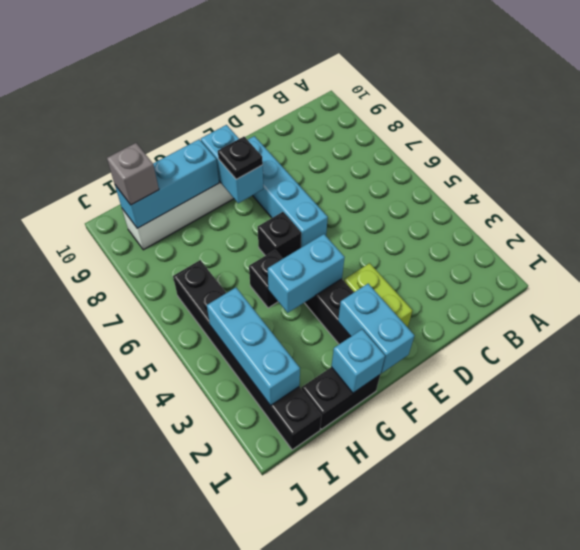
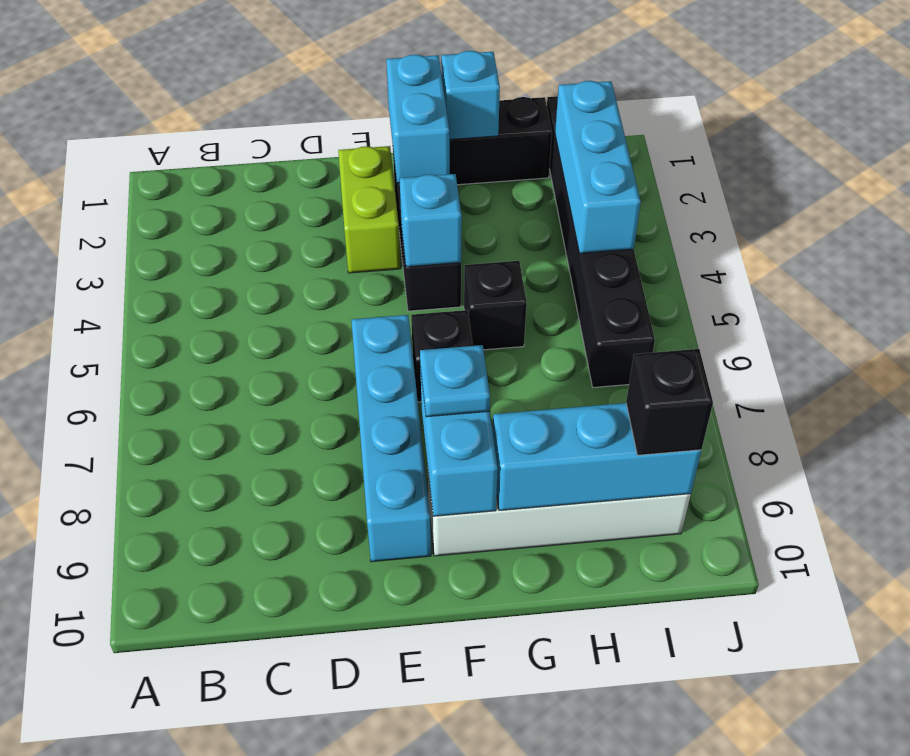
cyan brick F4:G4 level 2 -> cyan brick F4 level 2
black plate F8 level 3 -> cyan plate F8 level 3
grey brick I9 level 3 -> black brick I9 level 3

